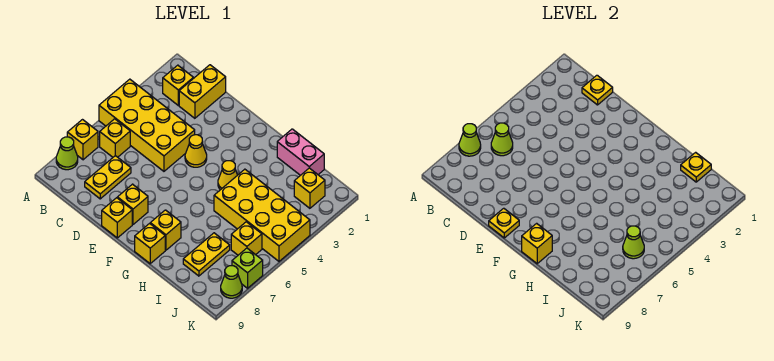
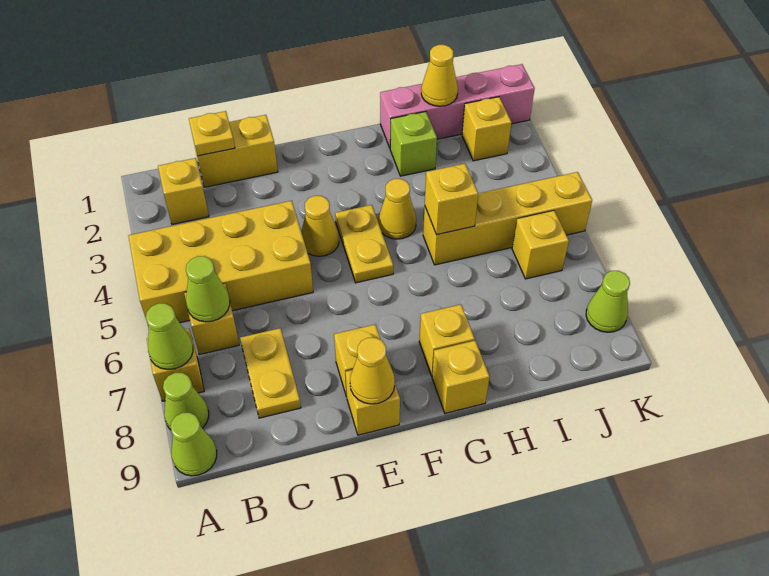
yellow brick C1:C2 level 1 -> yellow brick C1:D1 level 1
yellow plate E9 level 2 -> yellow cone E9 level 2
yellow brick G9 level 2 -> yellow brick H5 level 2
pink brick H1:I1 level 1 -> pink brick H1:K1 level 1
yellow brick H4:K5 level 1 -> yellow brick H5:K5 level 1
yellow plate I1 level 2 -> yellow cone I1 level 2
yellow plate I7:I8 level 1 -> yellow plate F4:F5 level 1
lime cone J6 level 2 -> lime cone A9 level 1
lime brick K7 level 1 -> lime brick H2 level 1

